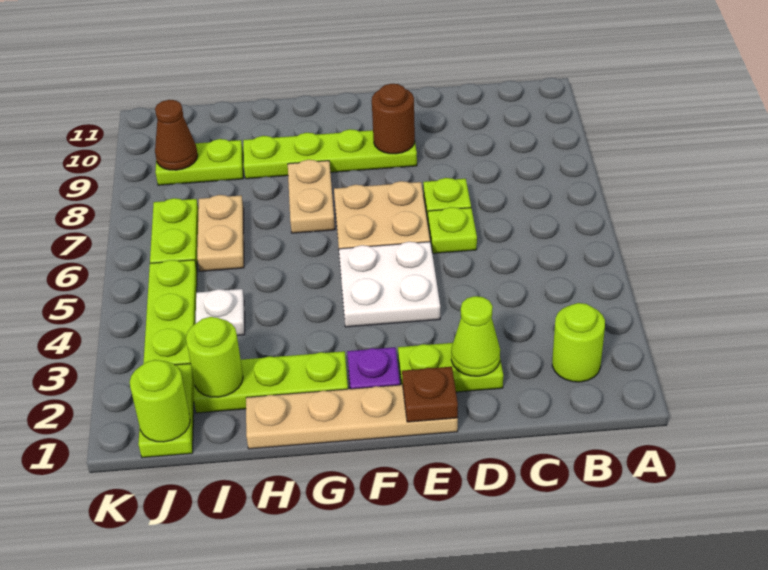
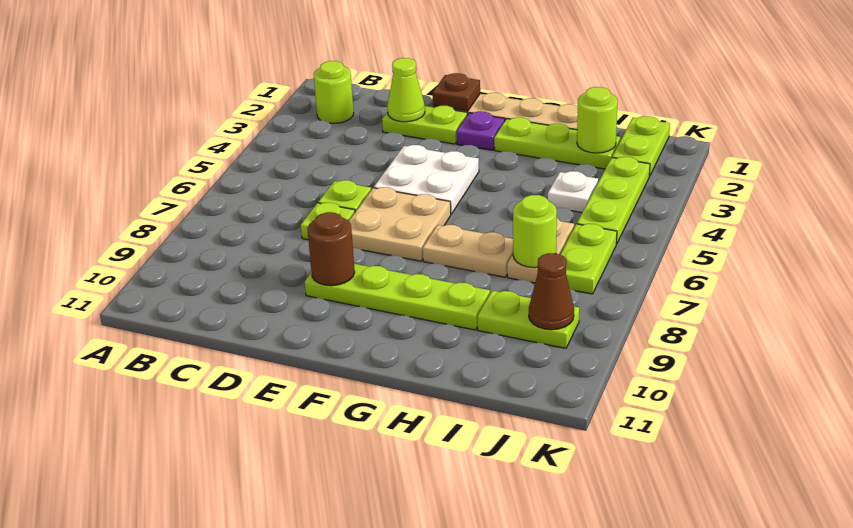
tan plate G7:G8 level 1 -> tan plate G7:H7 level 1
lime round brick J1 level 2 -> lime round brick I7 level 2

